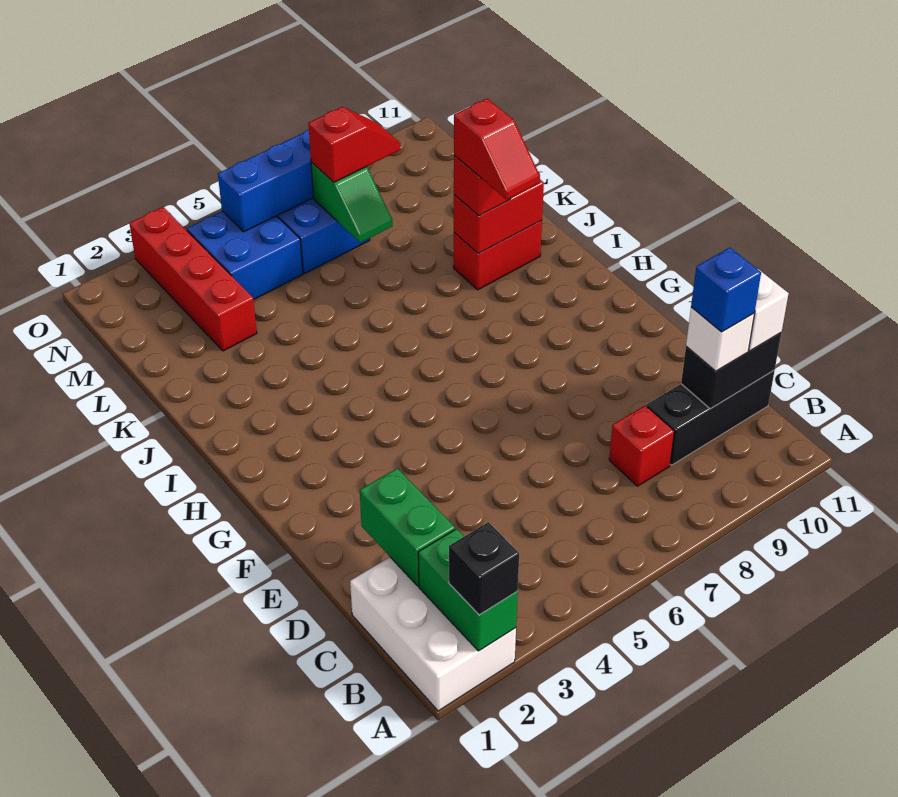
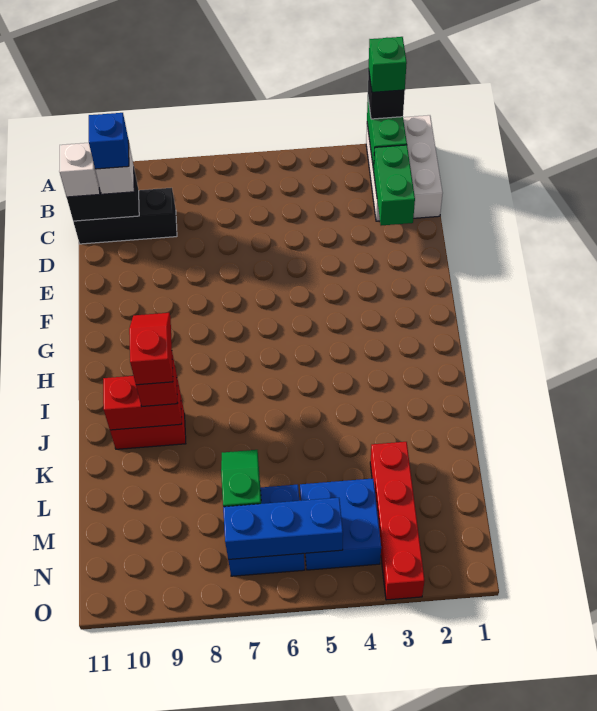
none -> green brick A2 level 4
red brick C8 level 1 -> none
red slope M7:M8 level 3 top 7 -> none

